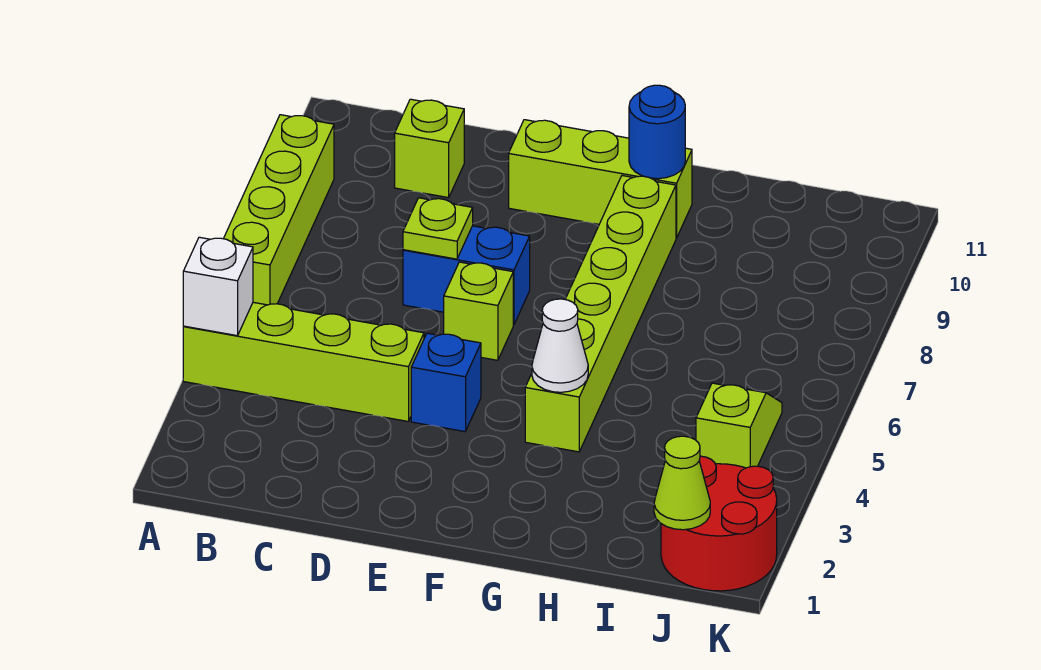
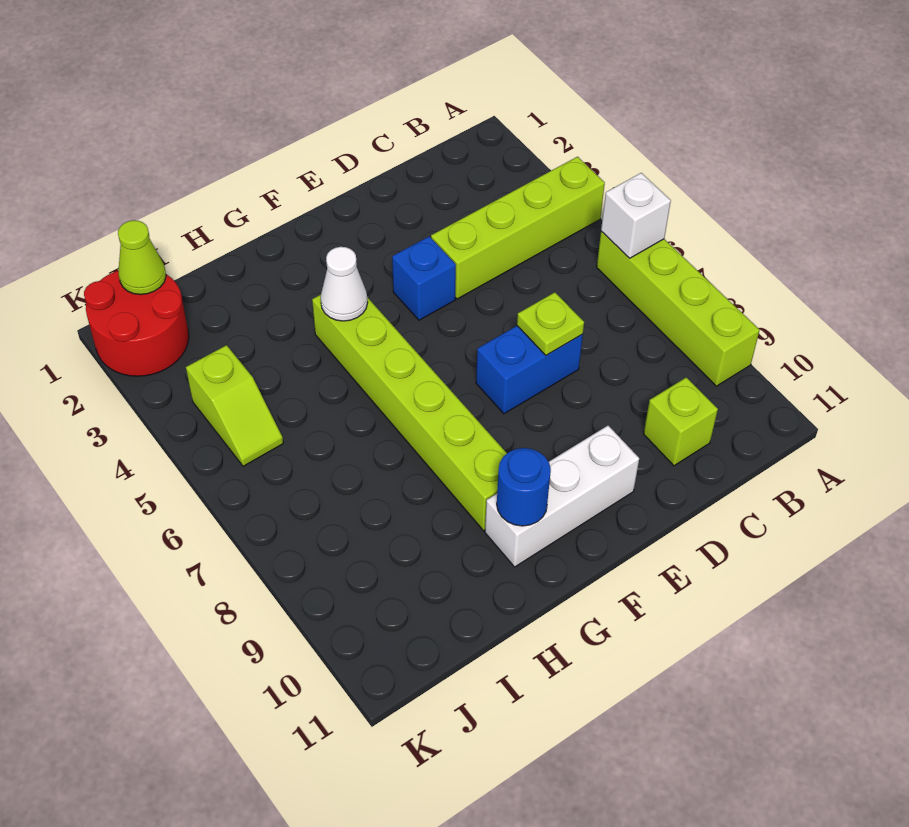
white brick A4 level 2 -> white brick A6 level 2
lime brick E6 level 1 -> none
lime brick E10:G10 level 1 -> white brick E10:G10 level 1

